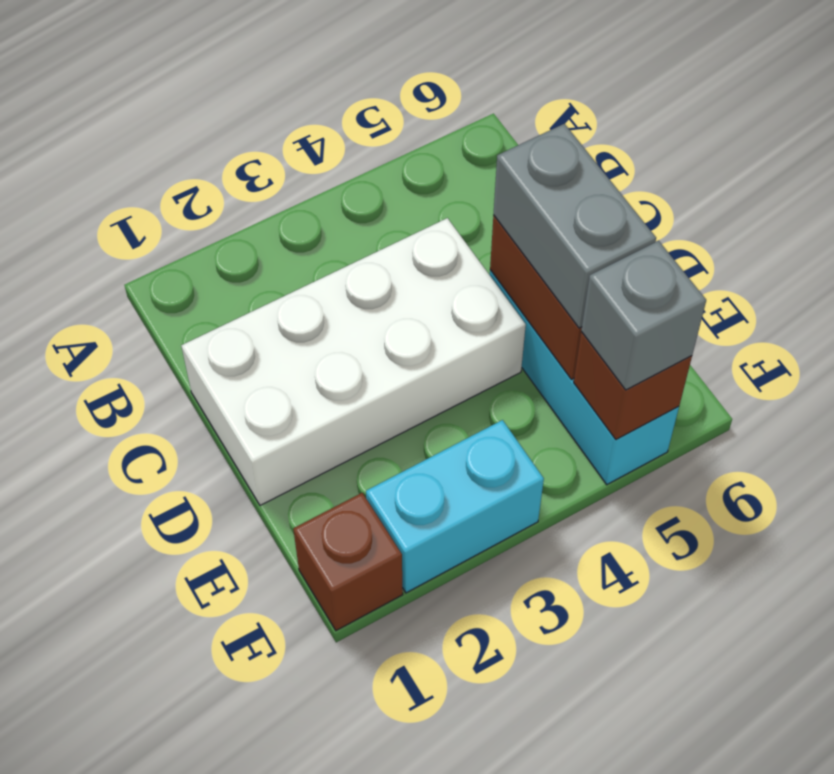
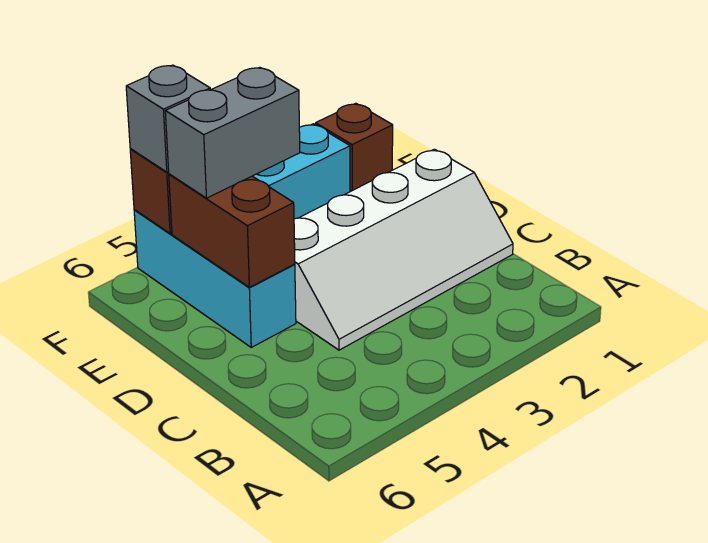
white brick C1:D4 level 1 -> white slope C1:D4 level 1 top D
grey brick D5:E5 level 3 -> grey brick E4:E5 level 3

